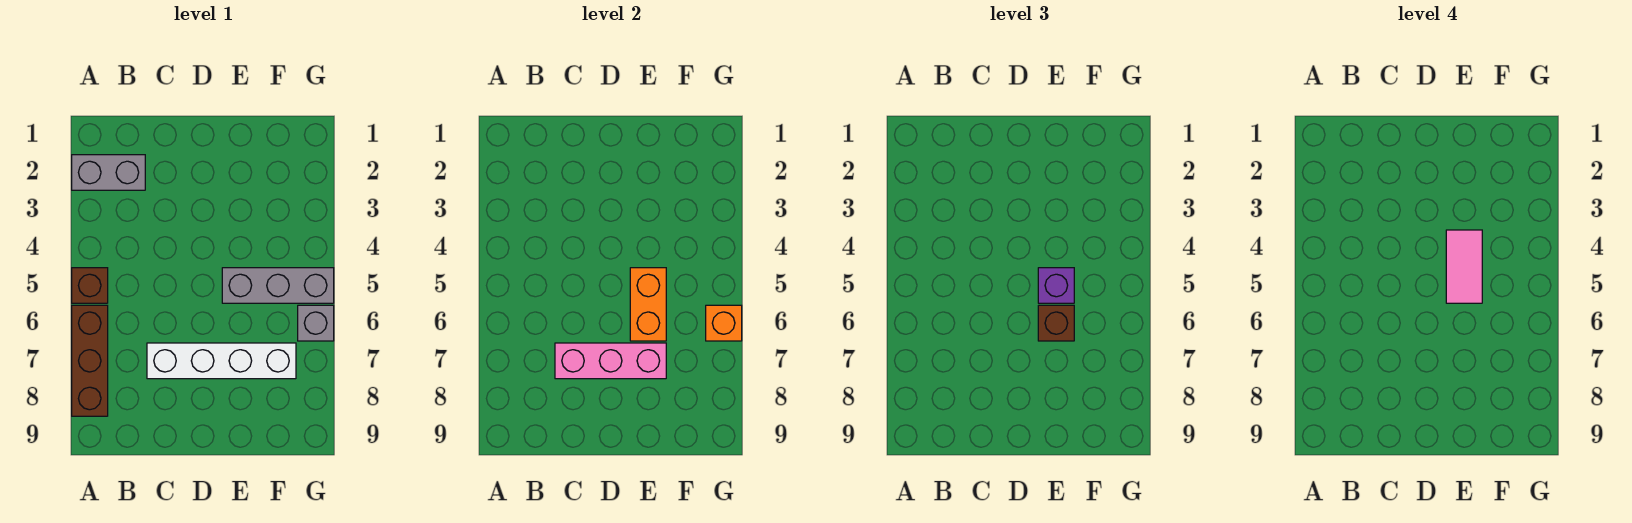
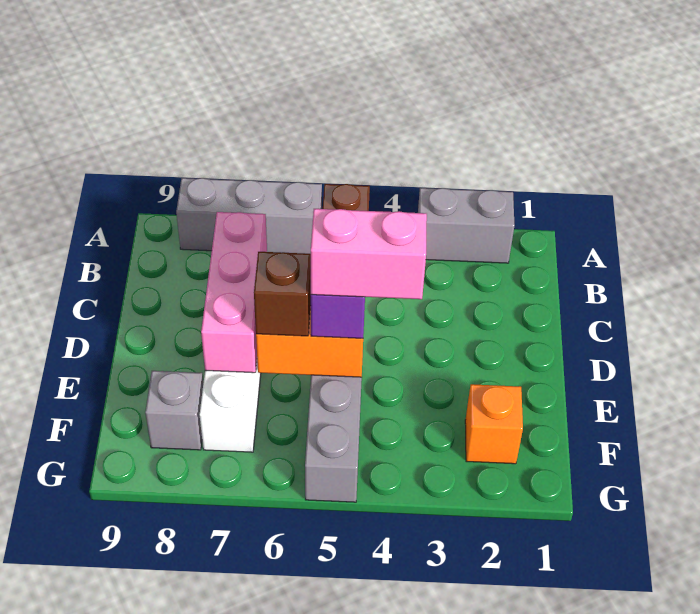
grey brick A2:B2 level 1 -> grey brick A2:A3 level 1
brown brick A6:A8 level 1 -> grey brick A6:A8 level 1
pink tile E4:E5 level 4 -> pink brick E4:E5 level 4
grey brick G6 level 1 -> grey brick F8 level 1
orange brick G6 level 2 -> orange brick F2 level 1

